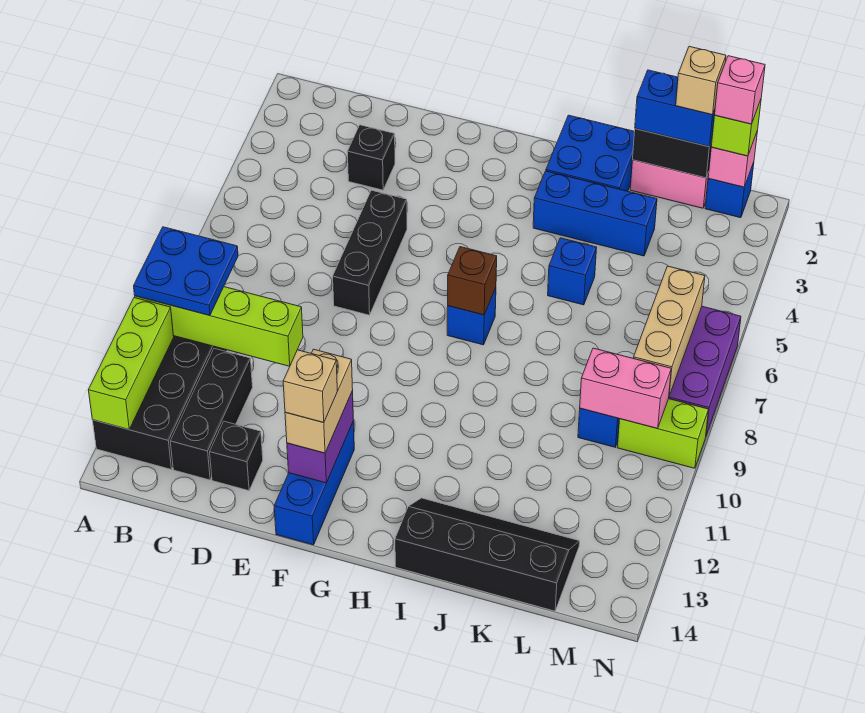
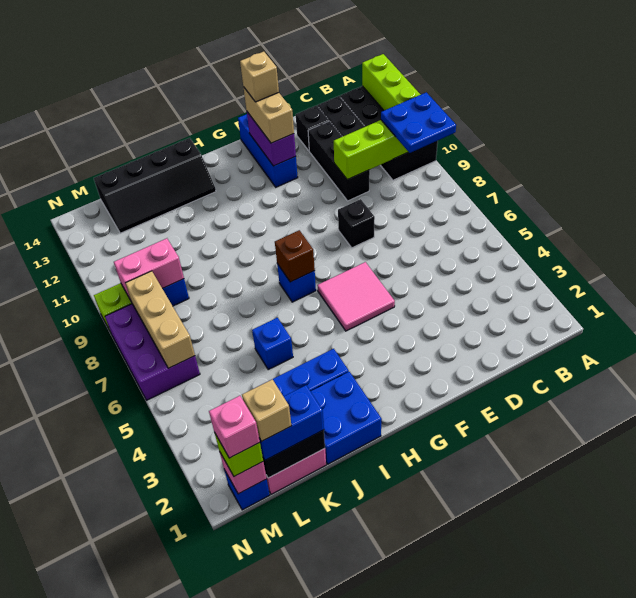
black brick D3 level 1 -> black brick E8 level 1
black brick E5:E7 level 1 -> black brick D10:D12 level 1
none -> pink tile F5:G6 level 1

